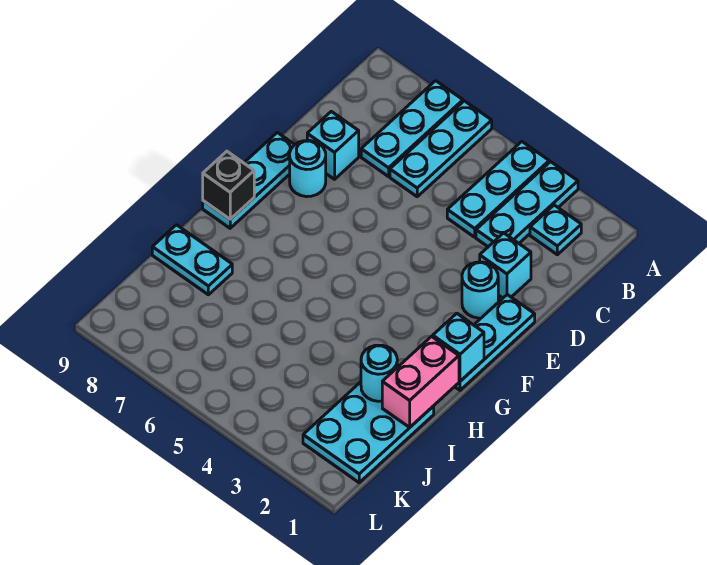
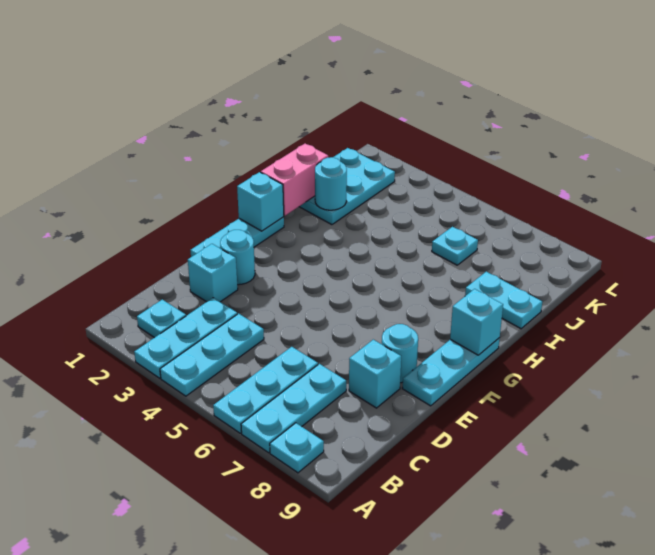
none -> cyan plate A8 level 1
black brick G9 level 2 -> cyan brick G9 level 2
none -> cyan plate J6 level 1

